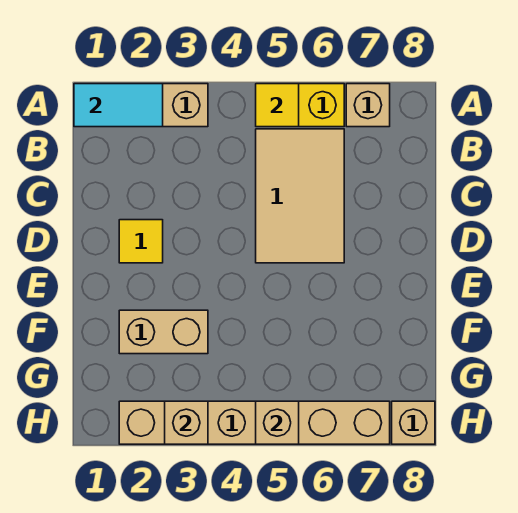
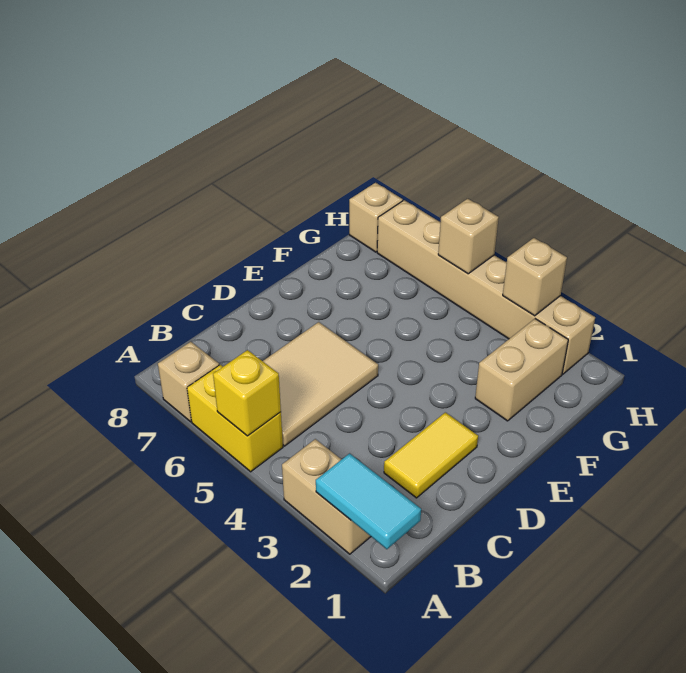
yellow tile A5 level 2 -> yellow brick A5 level 2
yellow tile D2 level 1 -> yellow tile C2:D2 level 1
tan brick F2:F3 level 1 -> tan brick F2:G2 level 1

